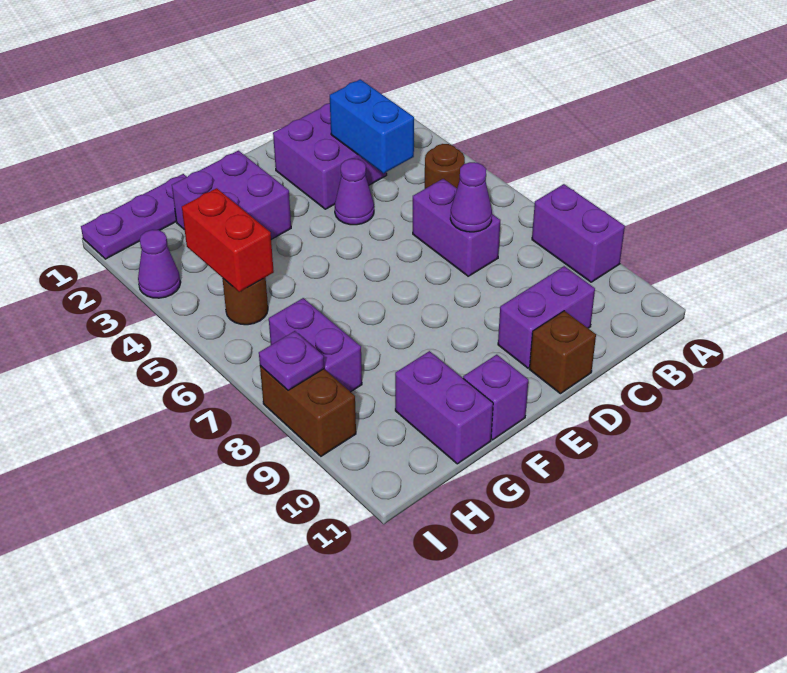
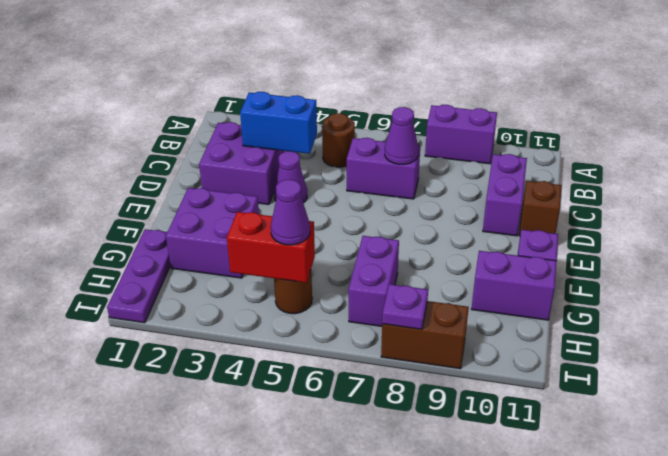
purple brick H7:H8 level 1 -> purple brick G7:H7 level 1
purple cone I3 level 1 -> purple cone H5 level 3

